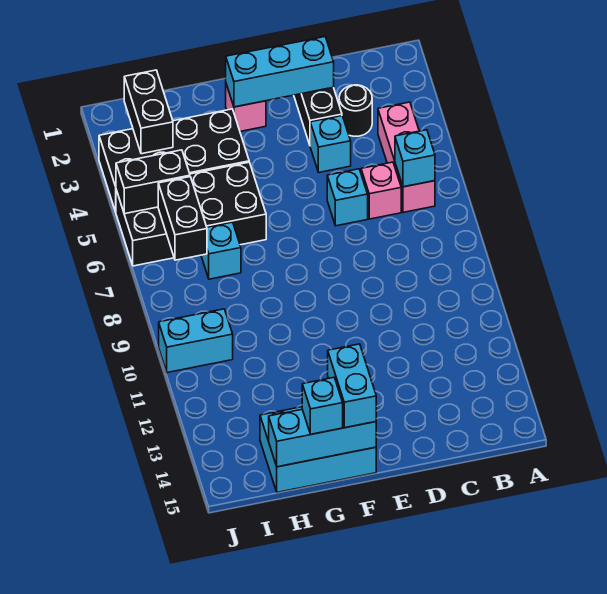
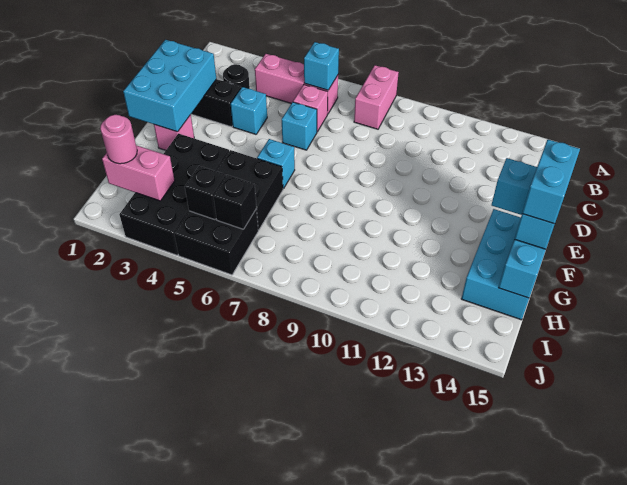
none -> pink brick A8:B8 level 1
cyan brick D2:F2 level 2 -> cyan brick D1:F2 level 2
cyan brick H7 level 1 -> cyan brick F6 level 1
black brick I2:I3 level 2 -> pink brick I2:I3 level 2
none -> pink round brick I2 level 3
black brick I5:J5 level 2 -> black brick I5 level 2
black brick I6:I7 level 2 -> black brick I6 level 2
cyan brick I10:J10 level 1 -> cyan brick F15:G15 level 4

